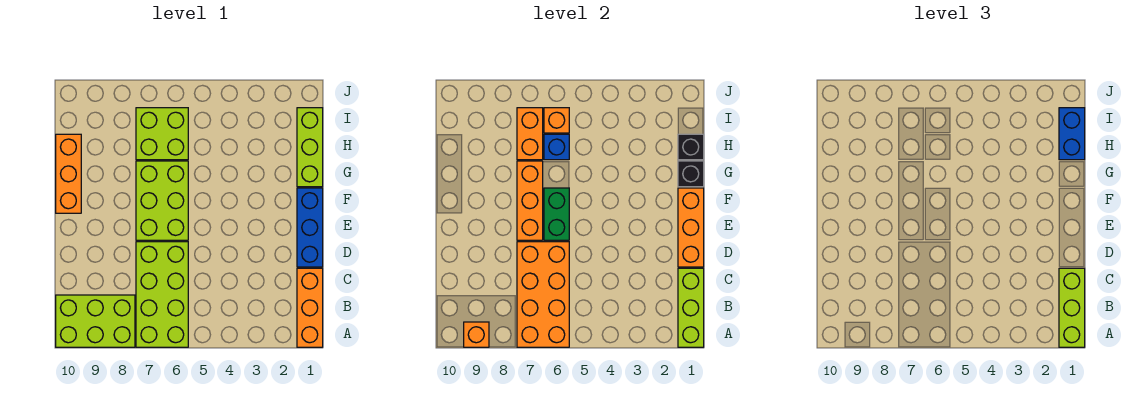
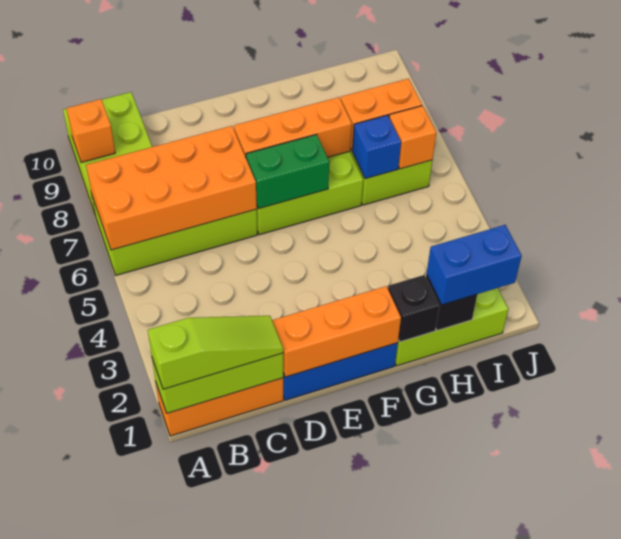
lime brick A1:C1 level 3 -> lime slope A1:C1 level 3 top A
orange brick F10:H10 level 1 -> none

